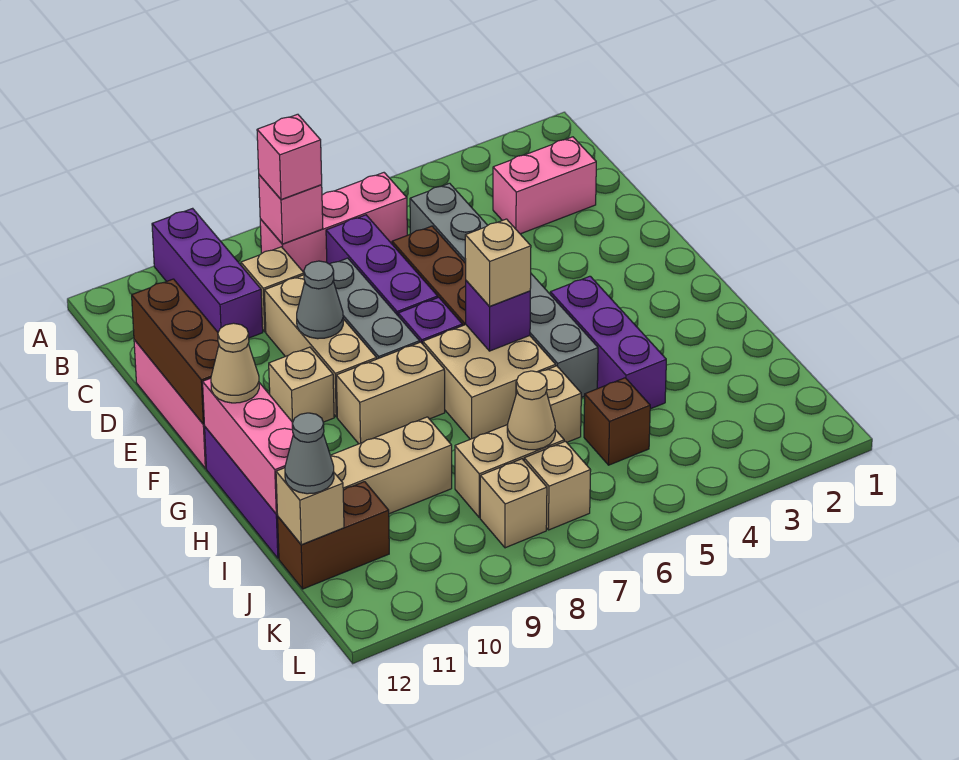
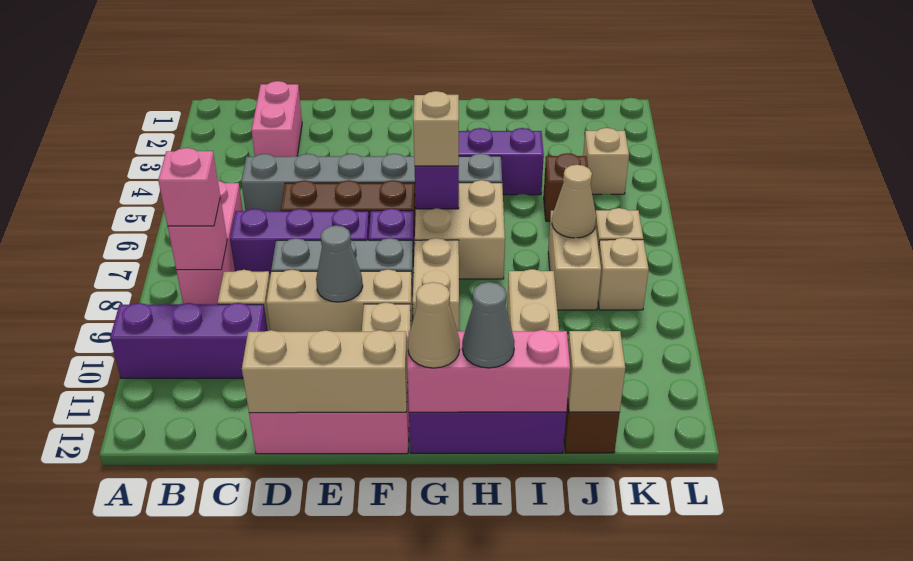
brown brick D12:F12 level 2 -> tan brick D12:F12 level 2
tan brick I6 level 1 -> tan brick K4 level 1
grey cone J12 level 3 -> grey cone H12 level 3

